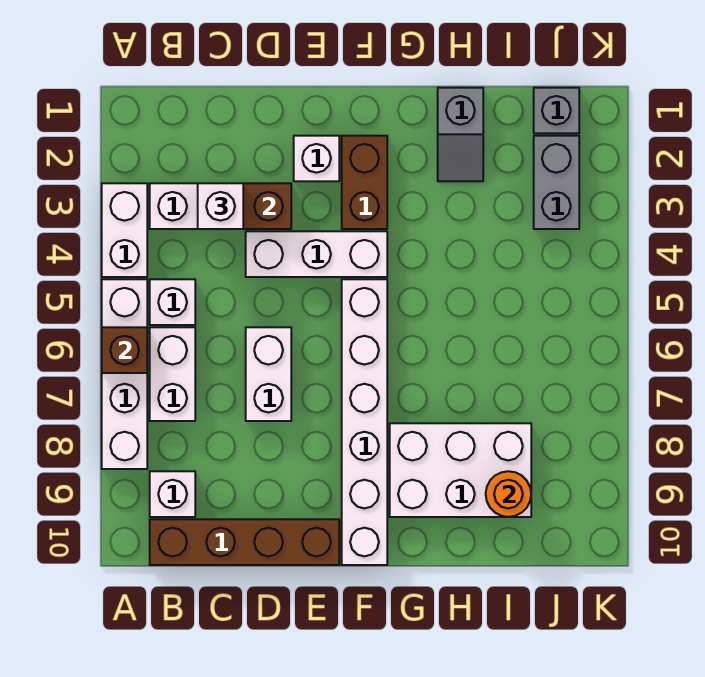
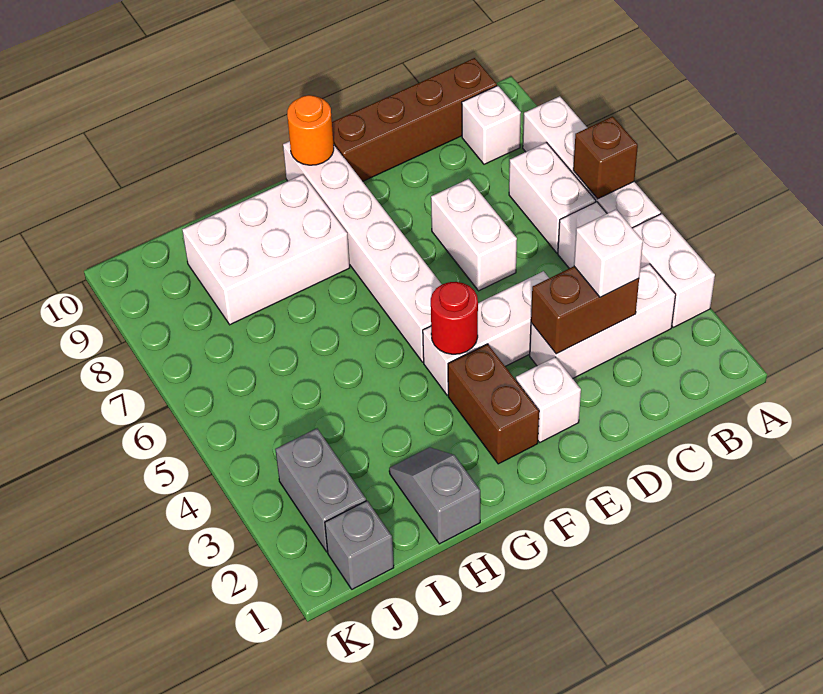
none -> red round brick F4 level 2
orange round brick I9 level 2 -> orange round brick F10 level 2

